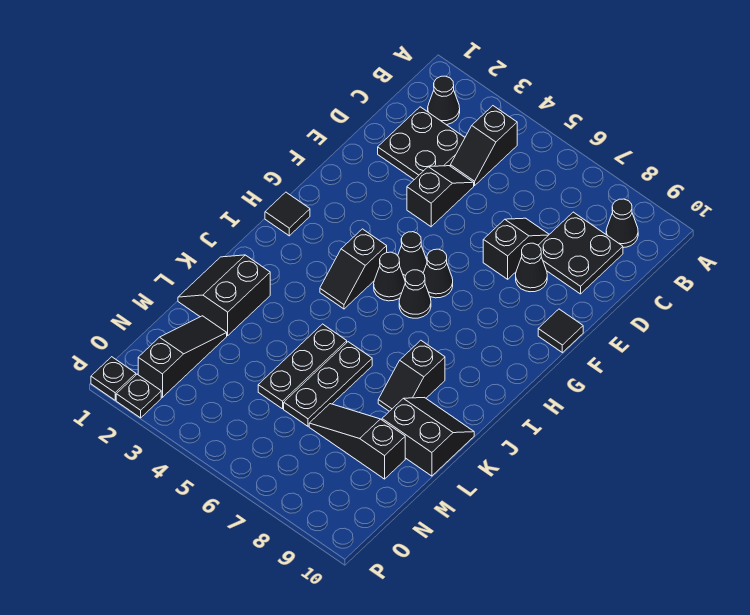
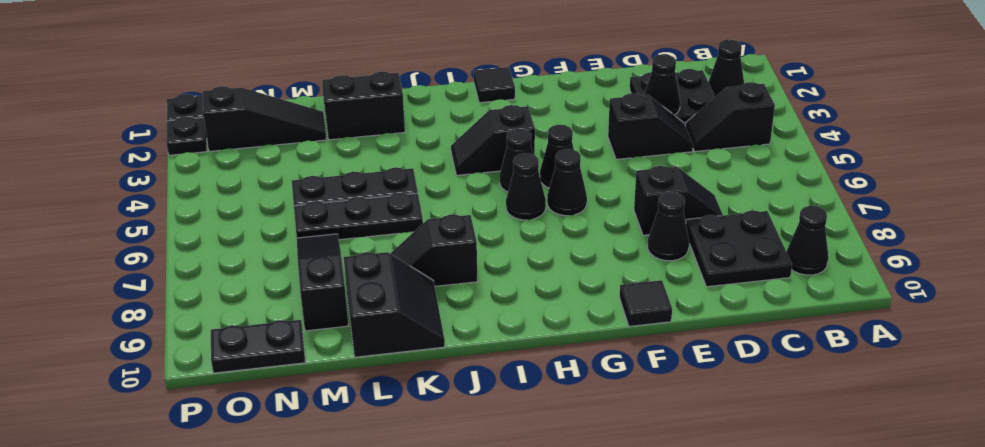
none -> black cone D3 level 2
none -> black plate N10:O10 level 1

